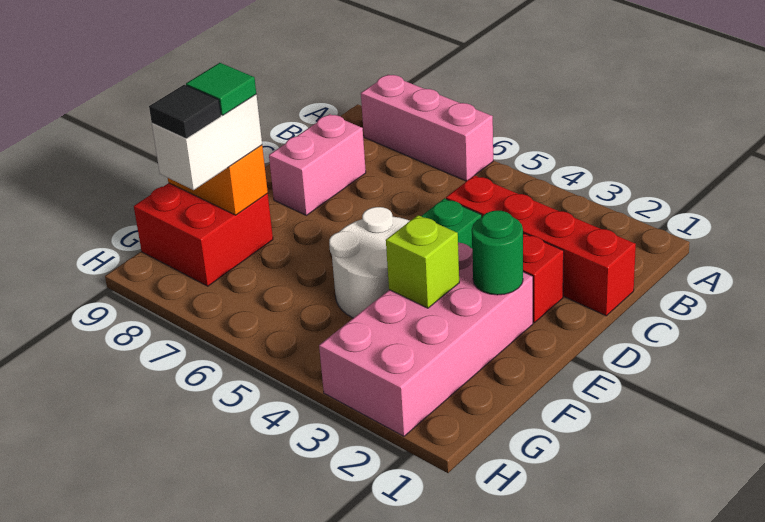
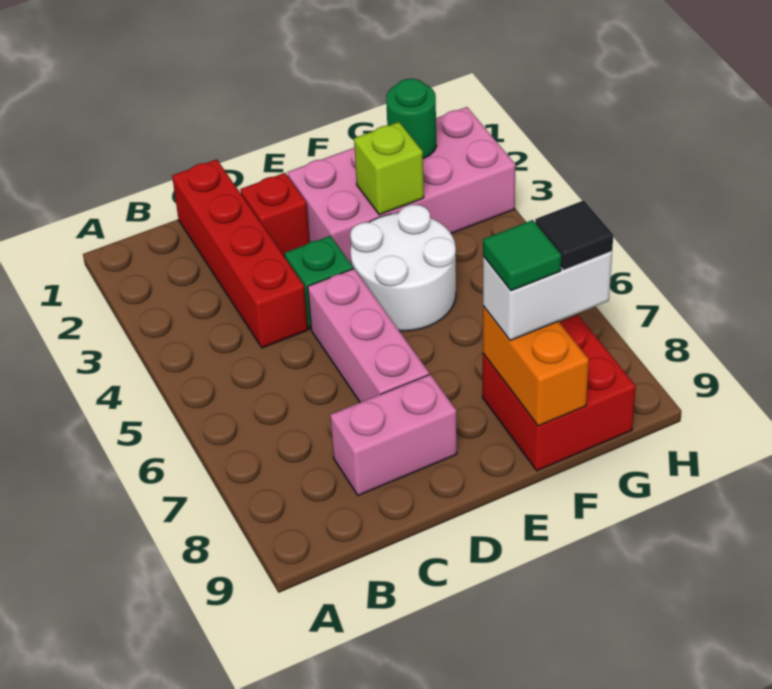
pink brick A6:A8 level 1 -> pink brick D5:D7 level 1
green round brick E2 level 2 -> green round brick G2 level 2

